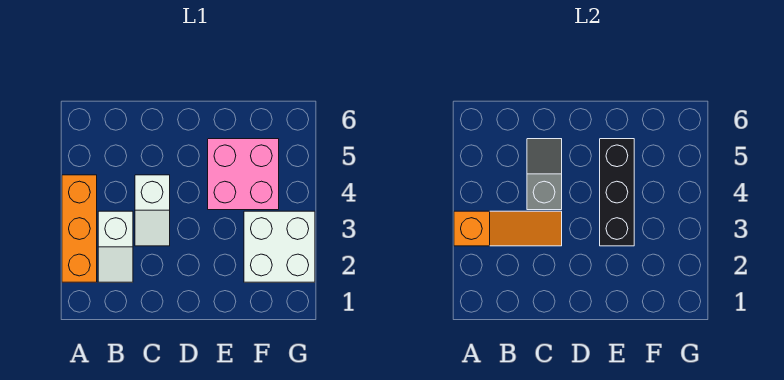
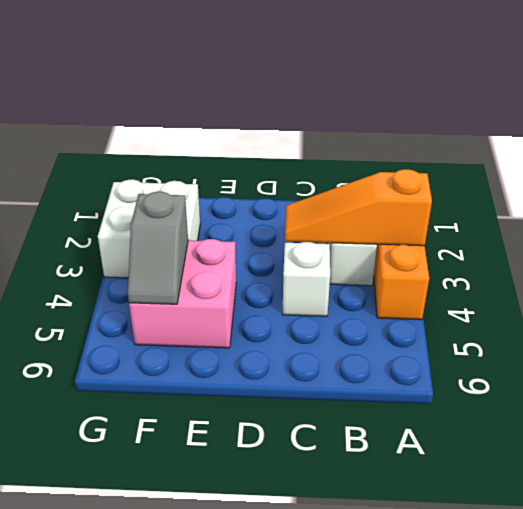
grey slope C4:C5 level 2 top 4 -> grey slope F4:F5 level 2 top 4
black brick E3:E5 level 2 -> none

